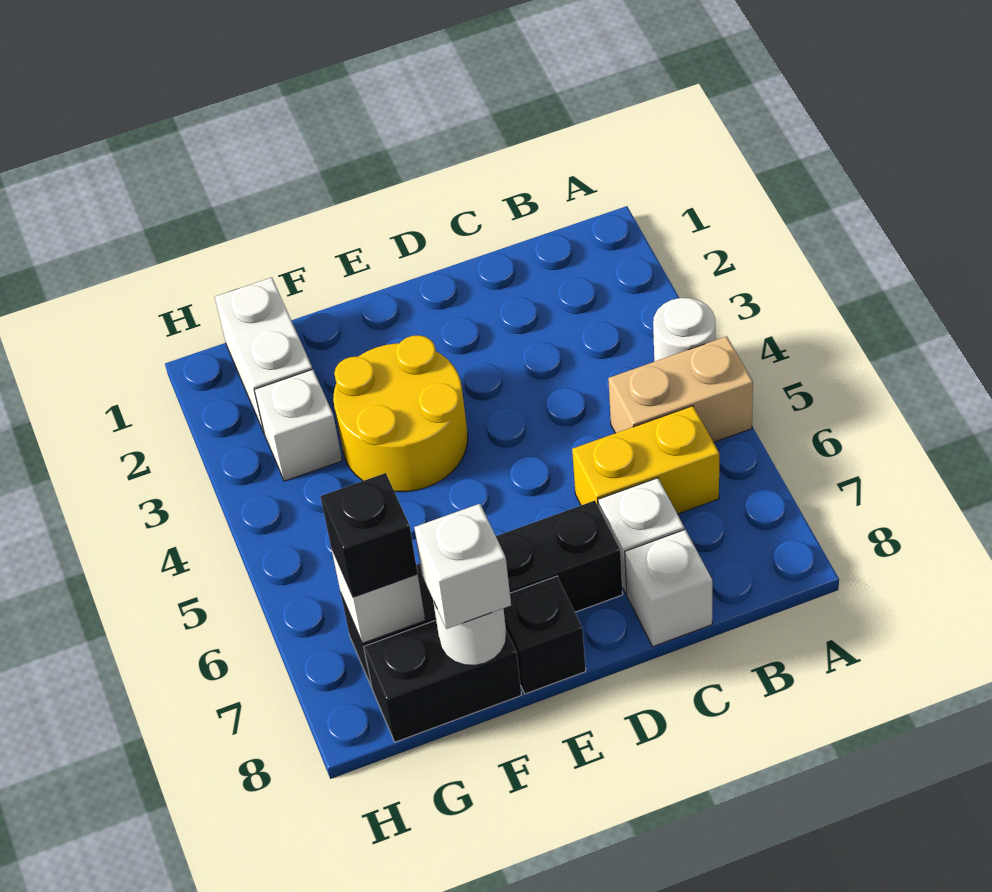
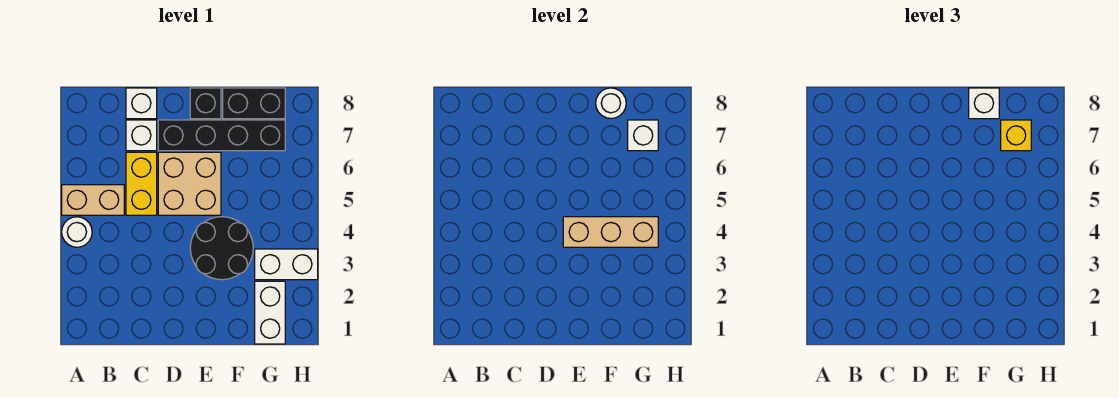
yellow brick B6:C6 level 1 -> yellow brick C5:C6 level 1
none -> tan brick D5:E6 level 1
yellow round brick E3:F4 level 1 -> black round brick E3:F4 level 1
none -> tan brick E4:G4 level 2
white brick G3 level 1 -> white brick G3:H3 level 1
black brick G7 level 3 -> yellow brick G7 level 3

